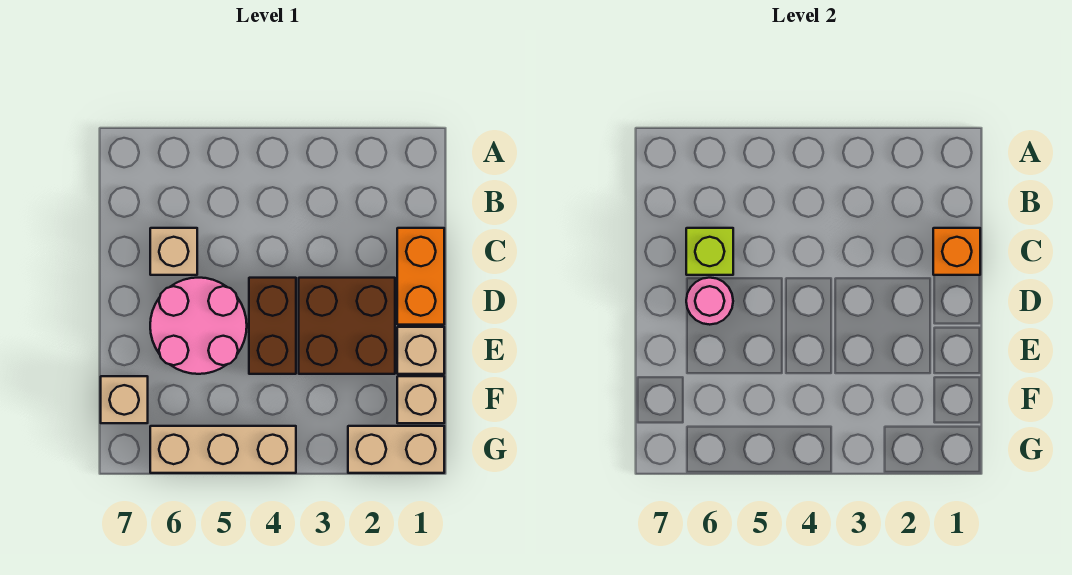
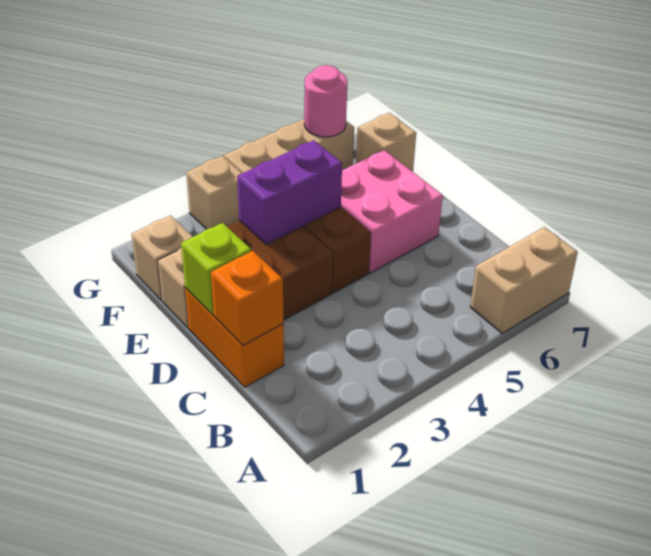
tan brick C6 level 1 -> tan brick G3 level 1
lime brick C6 level 2 -> lime brick D1 level 2
pink round brick D5:E6 level 1 -> pink brick D5:E6 level 1
pink round brick D6 level 2 -> pink round brick G6 level 2
none -> purple brick E3:E4 level 2
tan brick G1:G2 level 1 -> tan brick A6:A7 level 1

